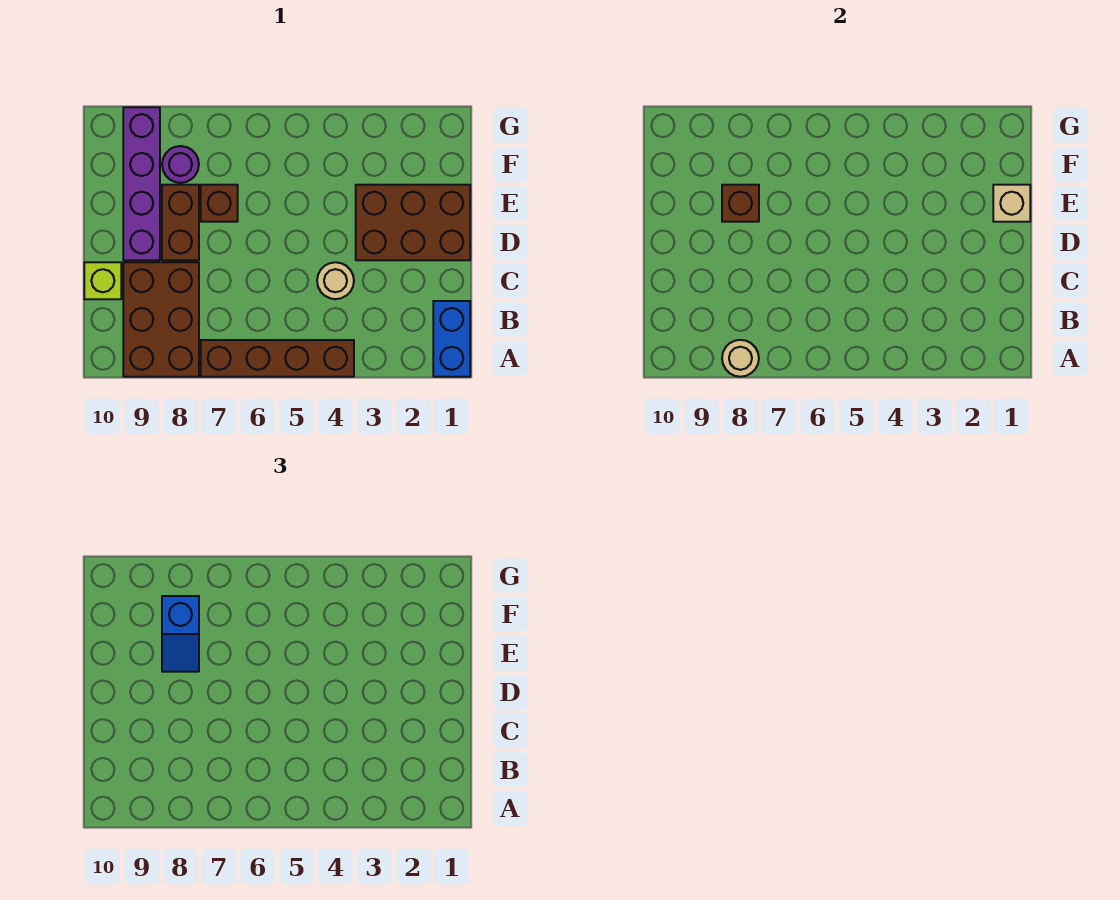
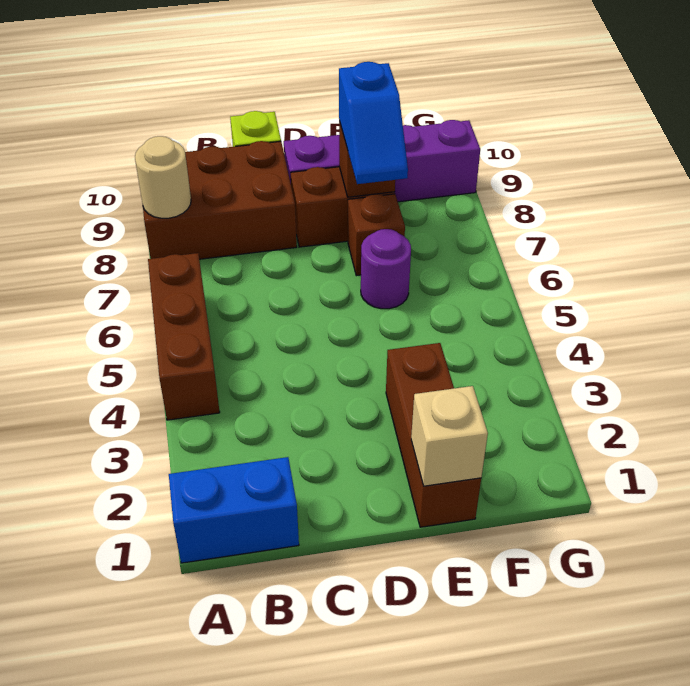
brown brick A4:A7 level 1 -> brown brick A4:A6 level 1
tan round brick C4 level 1 -> none
brown brick D1:E3 level 1 -> brown brick E1:E3 level 1
blue slope E8:F8 level 3 top F -> blue slope E7:E8 level 3 top 8
purple round brick F8 level 1 -> purple round brick E6 level 1

